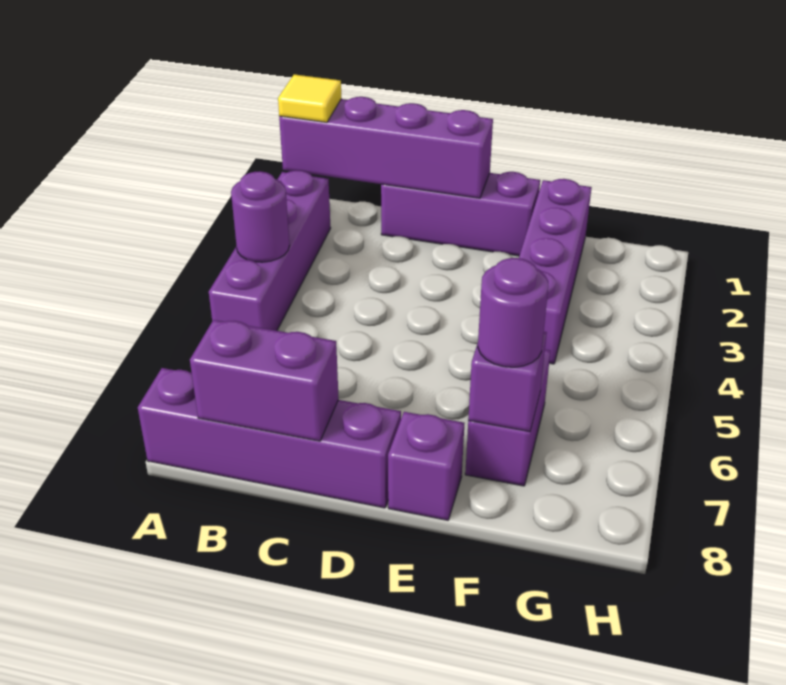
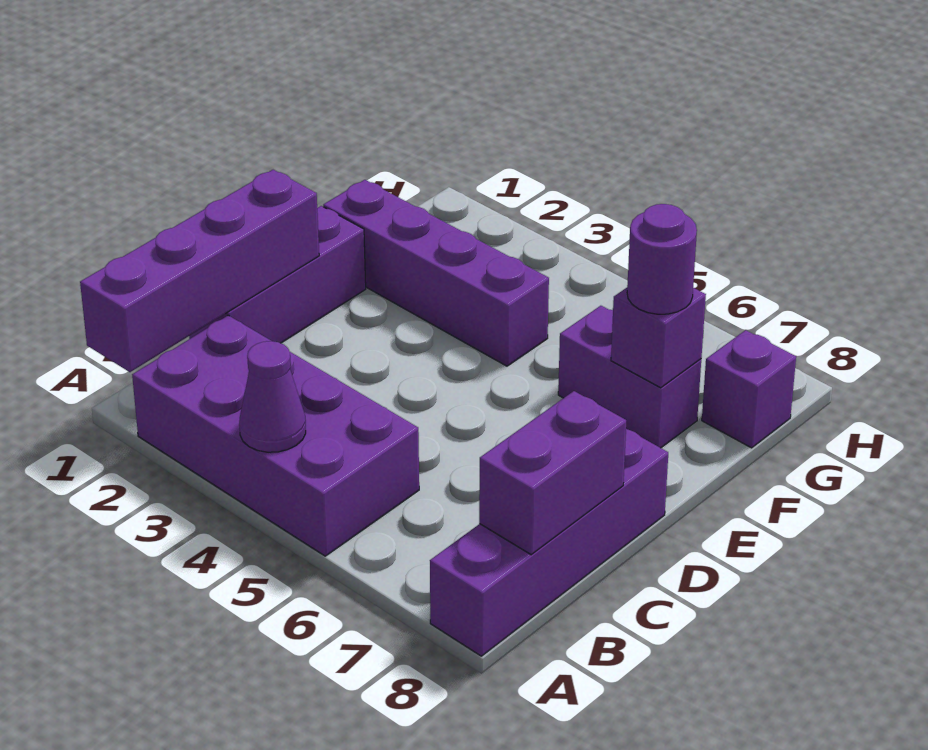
yellow tile A1 level 3 -> none
purple brick A2:A5 level 1 -> purple brick A2:B5 level 1
purple round brick A4 level 2 -> purple cone A4 level 2
purple brick E8 level 1 -> purple brick G8 level 1

